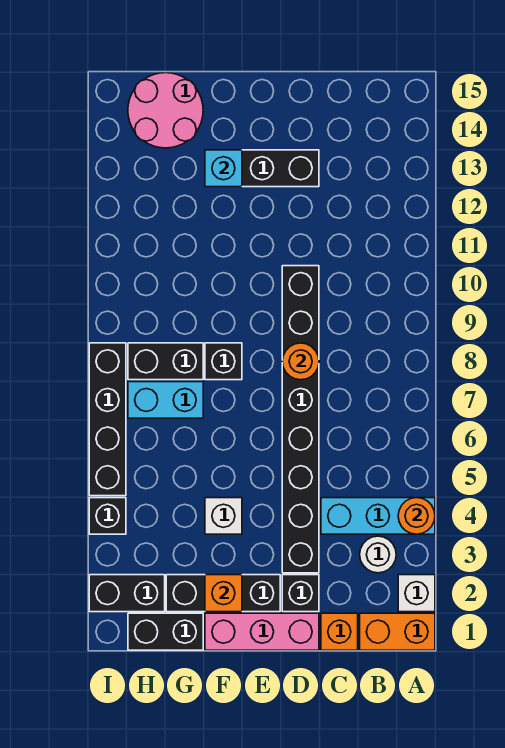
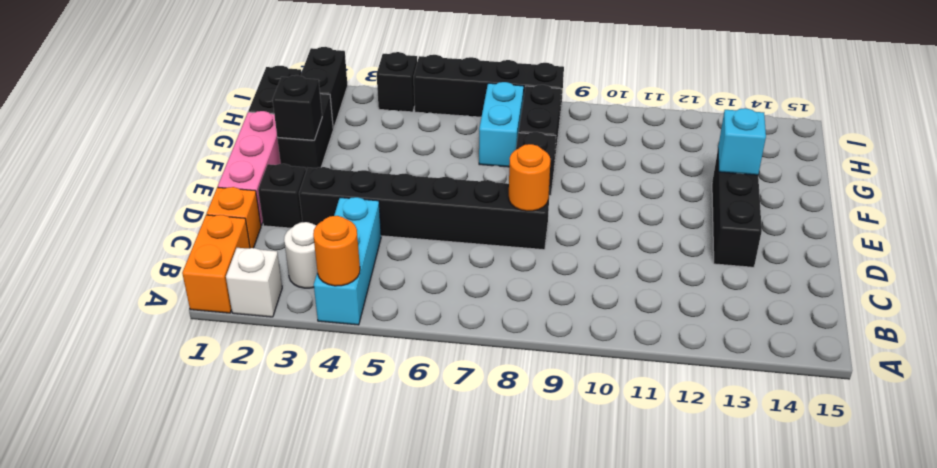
black brick D3:D10 level 1 -> black brick D3:D8 level 1
black brick E2:G2 level 1 -> black brick F2:G2 level 1
orange brick F2 level 2 -> black brick F2 level 2
white brick F4 level 1 -> none
pink round brick G14:H15 level 1 -> none

